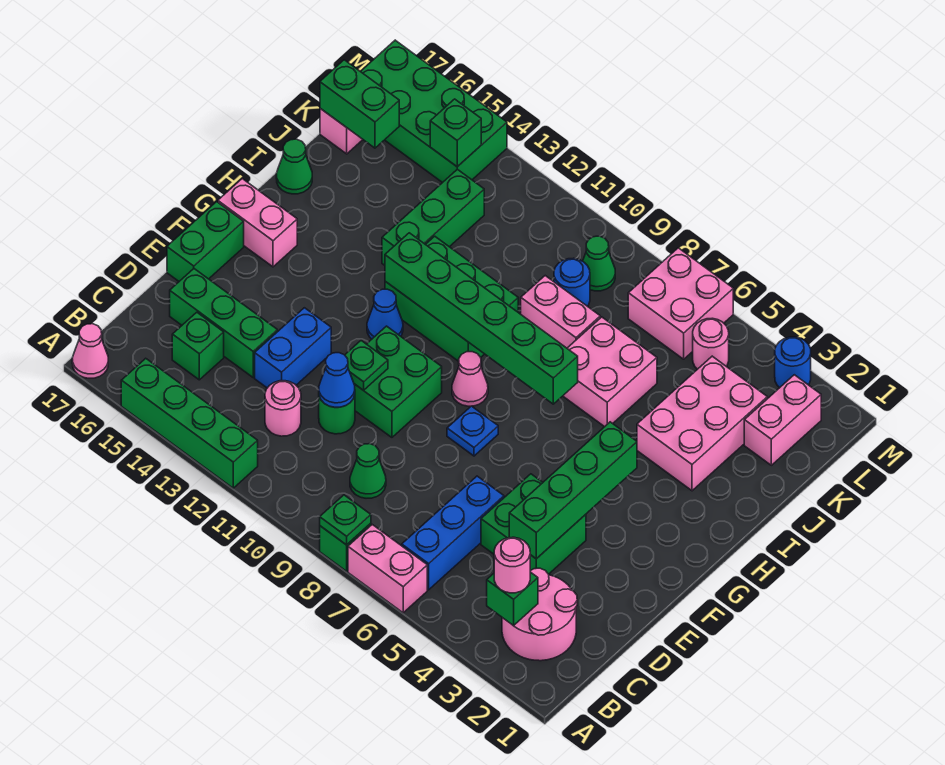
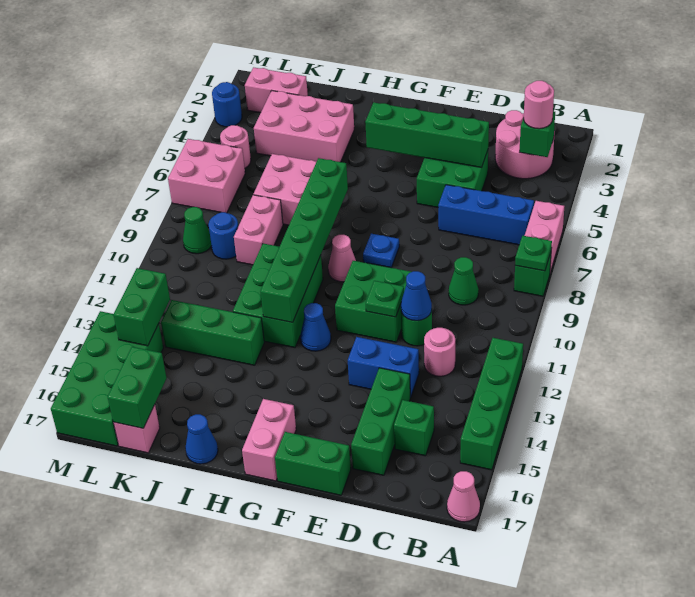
green cone I17 level 1 -> blue cone I17 level 1
green brick L14 level 2 -> green brick L13:L14 level 2

